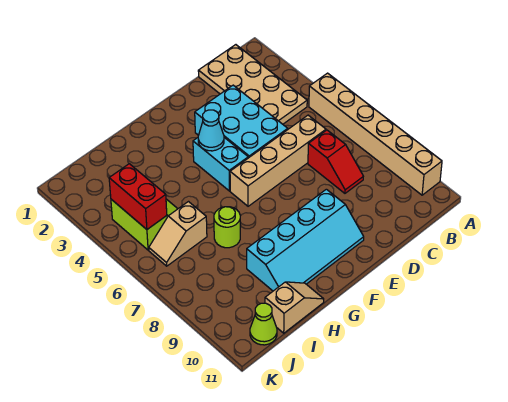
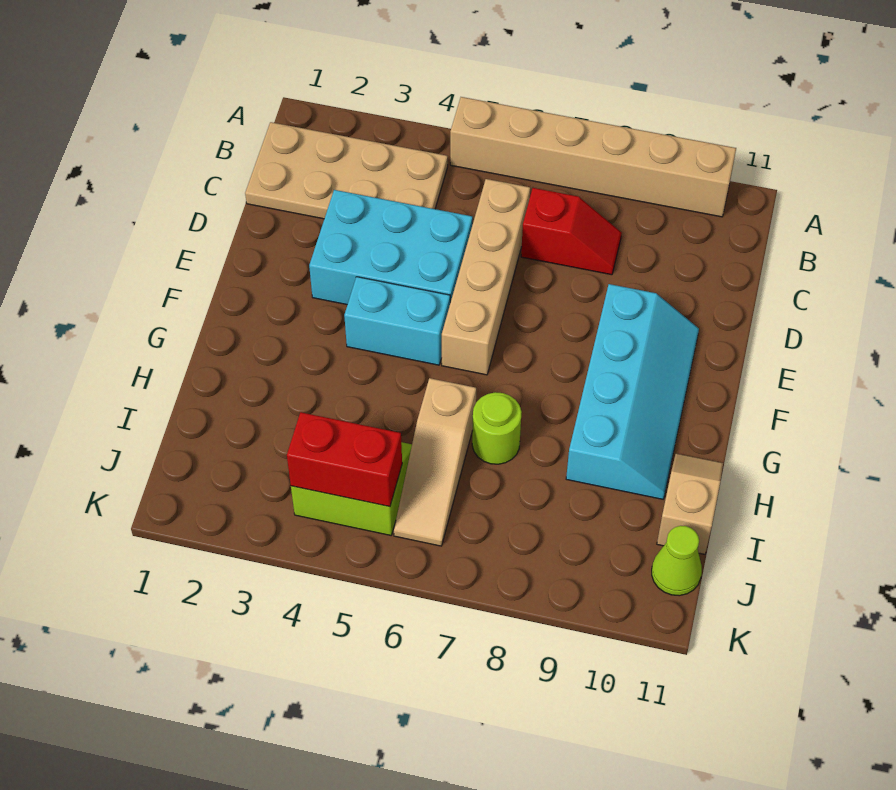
cyan cone F4 level 2 -> none
tan slope I6:J6 level 1 top I -> tan slope H6:J6 level 1 top H

